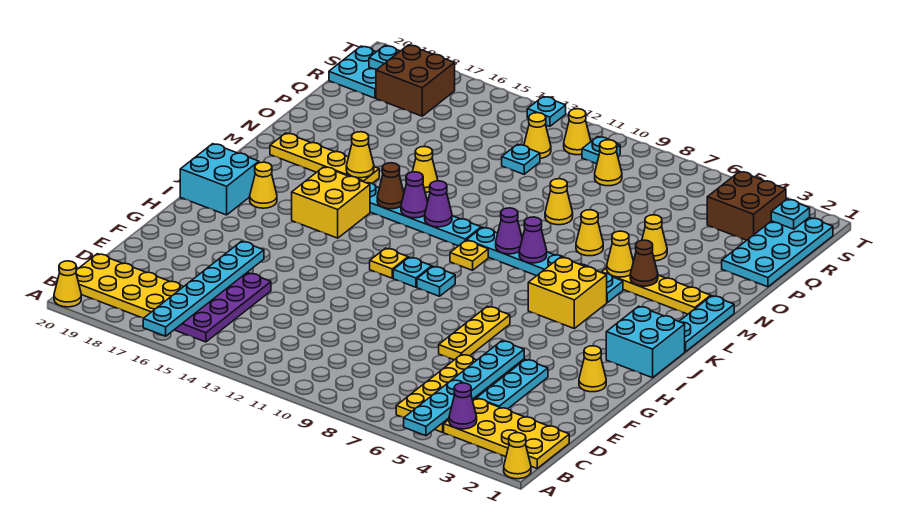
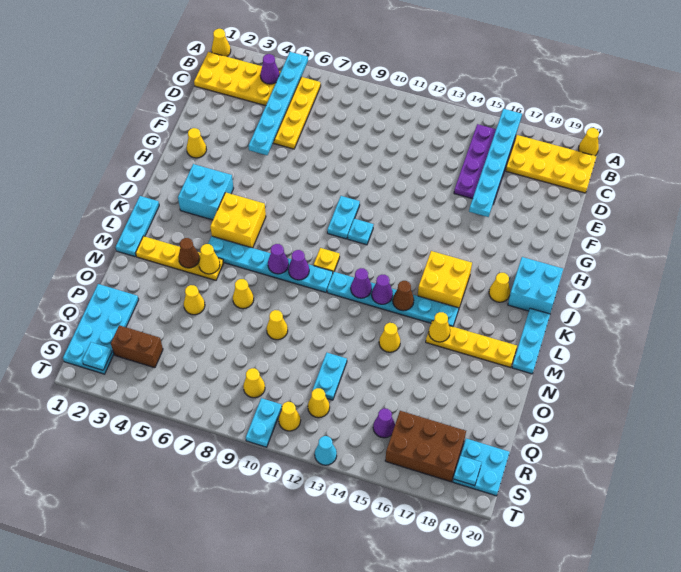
cyan plate D4:F4 level 1 -> cyan plate K20:M20 level 1
yellow plate F7:H7 level 1 -> none
cyan brick I1:J2 level 1 -> cyan brick I3:J4 level 1
cyan plate I10 level 1 -> cyan plate H10:I10 level 1
yellow plate I12 level 1 -> none
cyan plate Q12 level 1 -> cyan plate P12:Q12 level 1
brown brick R3:S4 level 1 -> brown brick R3:R4 level 1
none -> purple cone R15 level 1
brown brick R17:S18 level 1 -> brown brick R16:S18 level 1
cyan plate S10 level 1 -> cyan plate S10:T10 level 1
cyan plate T13 level 1 -> cyan cone T13 level 1

